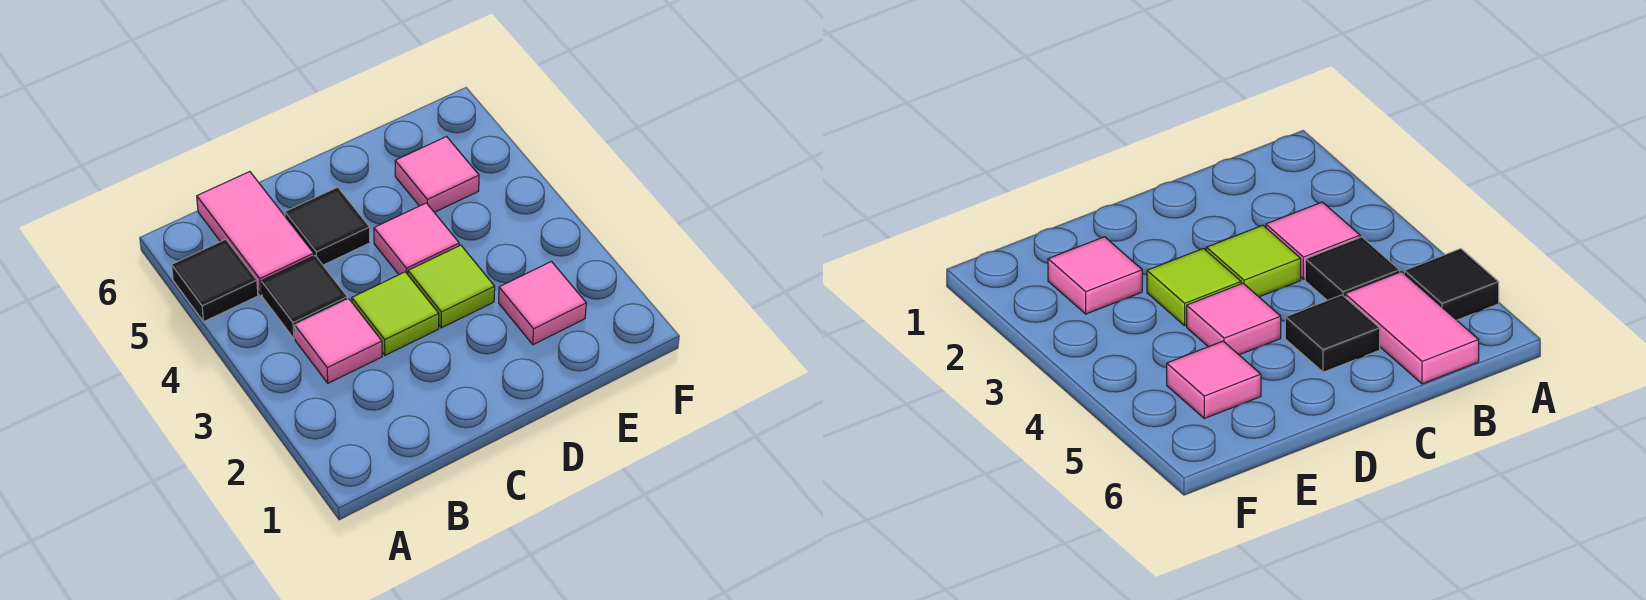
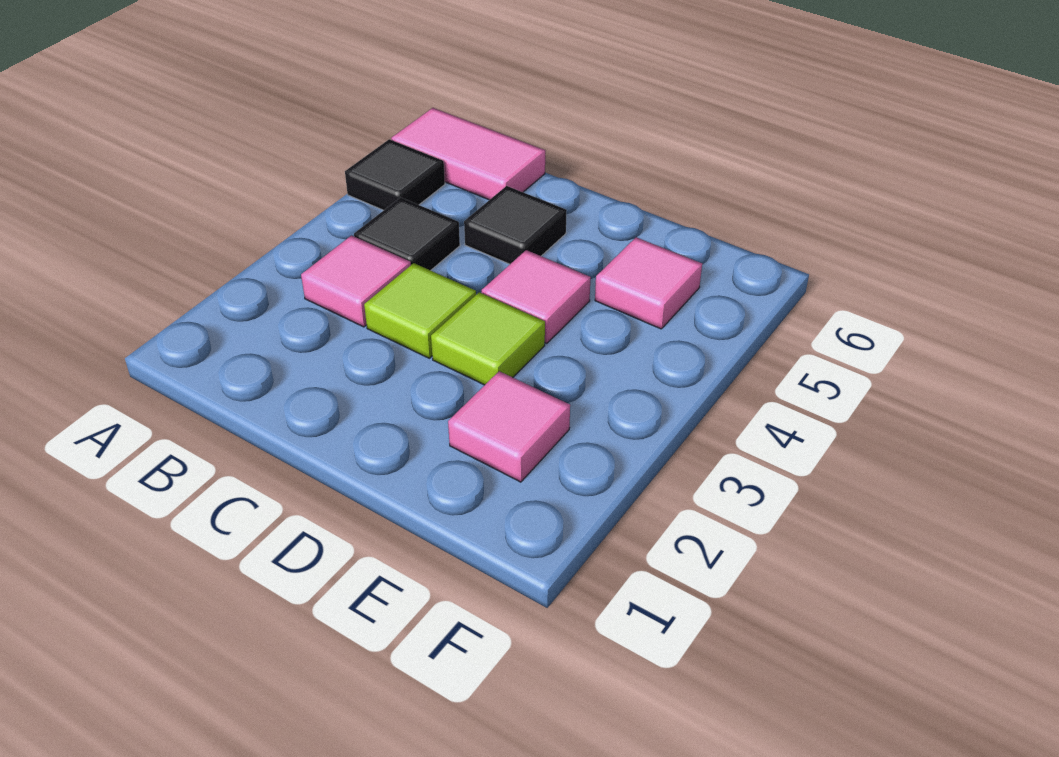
pink tile B5:B6 level 1 -> pink tile A6:B6 level 1

